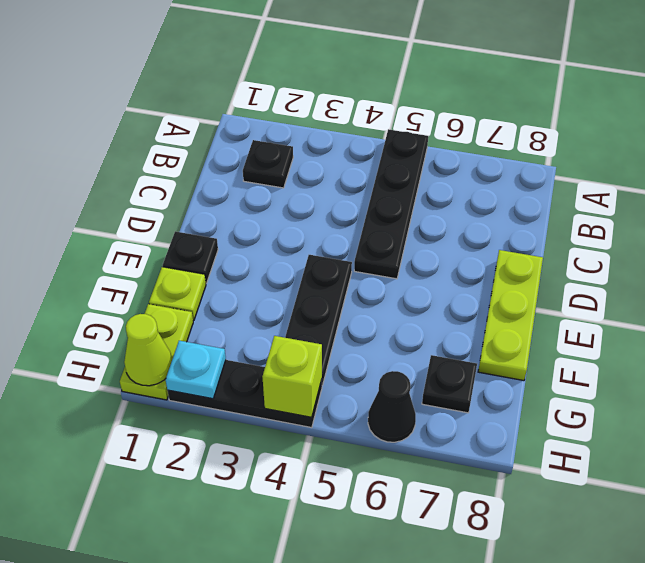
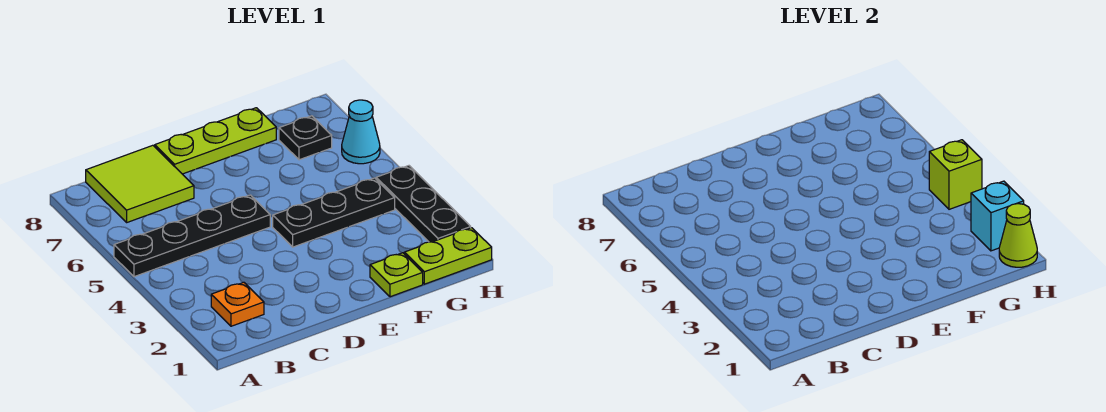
black plate B2 level 1 -> orange plate B2 level 1
none -> lime tile B7:C8 level 1
black plate E1 level 1 -> none
cyan plate H2 level 2 -> cyan brick H2 level 2
black cone H6 level 1 -> cyan cone H6 level 1

